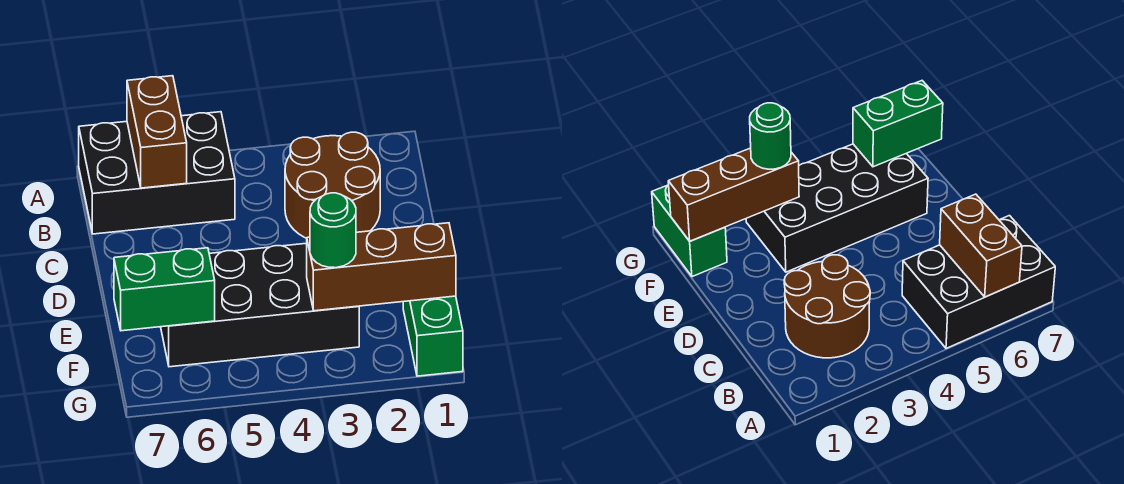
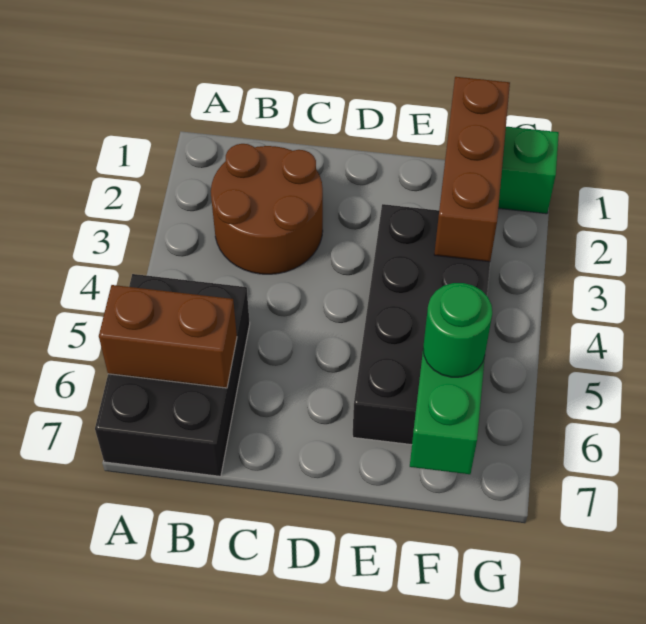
green round brick F3 level 3 -> green round brick F6 level 3

